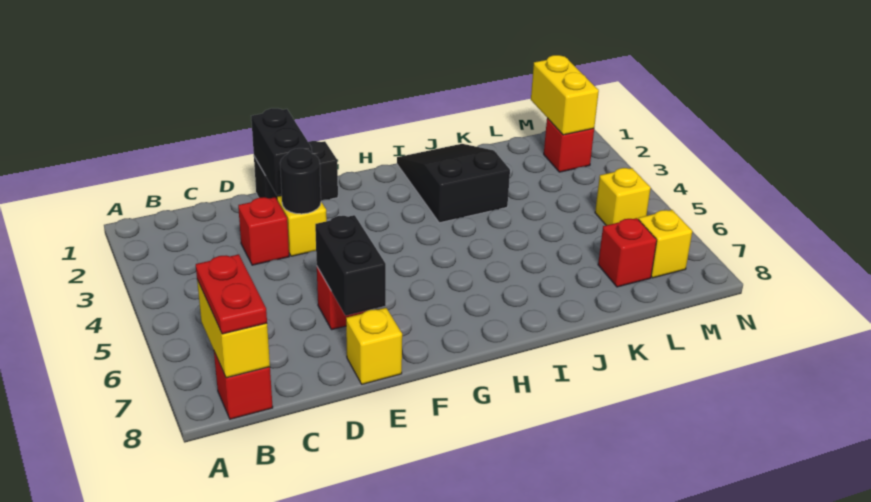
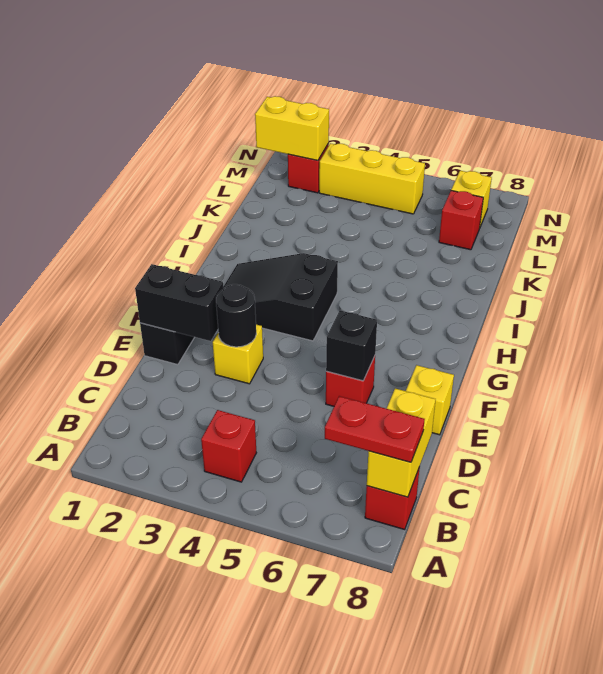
yellow brick B7:B8 level 2 -> yellow brick B8:C8 level 2
red brick D3 level 1 -> red brick B4 level 1
black brick E6:E7 level 2 -> black brick E6 level 2
black slope I1:J3 level 1 top 3 -> black slope G2:H4 level 1 top 4
yellow brick M5 level 1 -> yellow brick M3:M5 level 1

